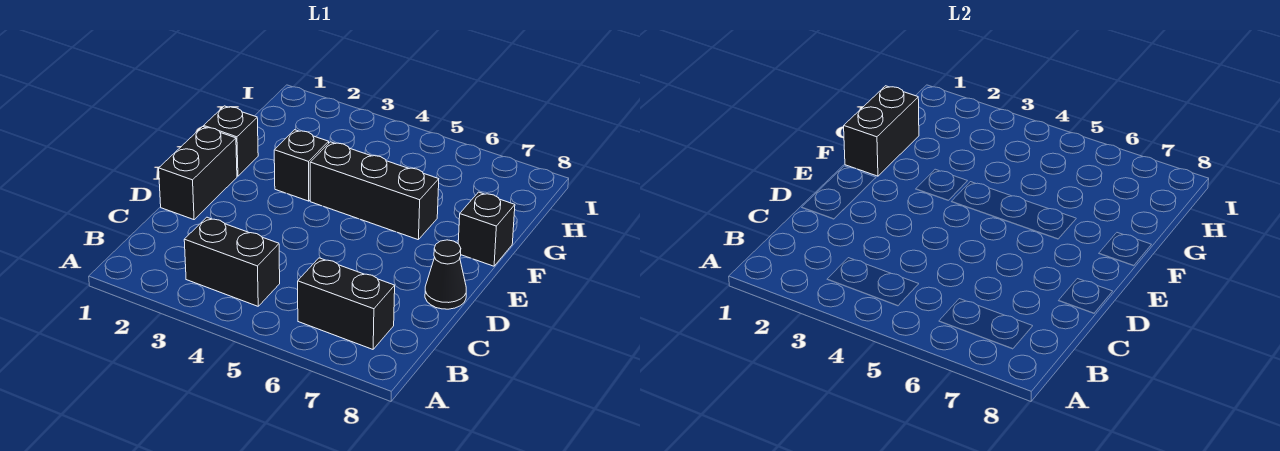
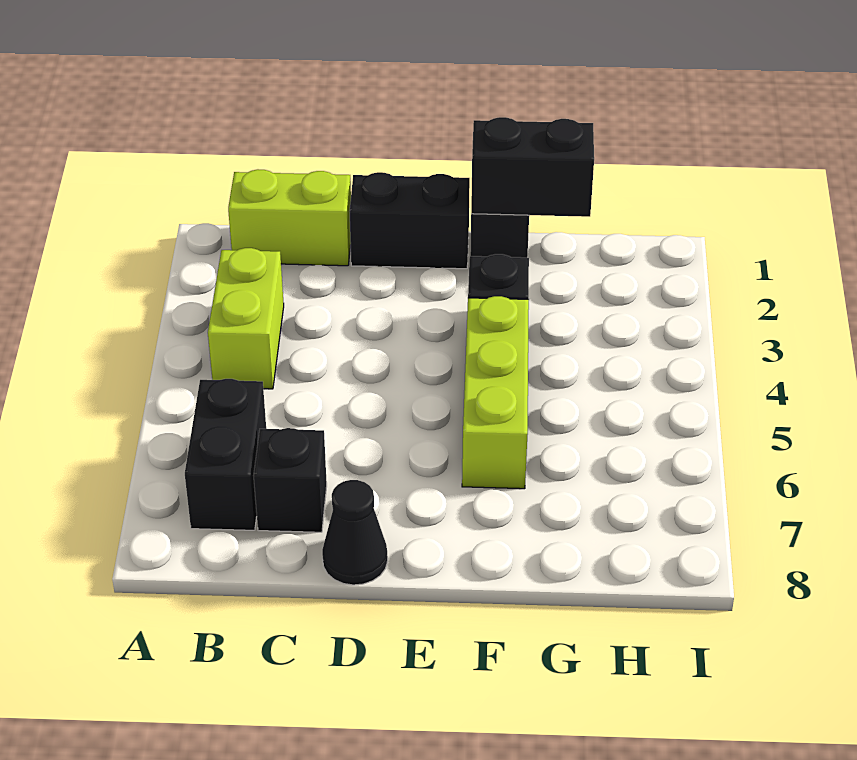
none -> lime brick B1:C1 level 1
black brick B3:B4 level 1 -> lime brick B3:B4 level 1
black brick F4:F6 level 1 -> lime brick F4:F6 level 1
black brick F8 level 1 -> black brick C7 level 1

